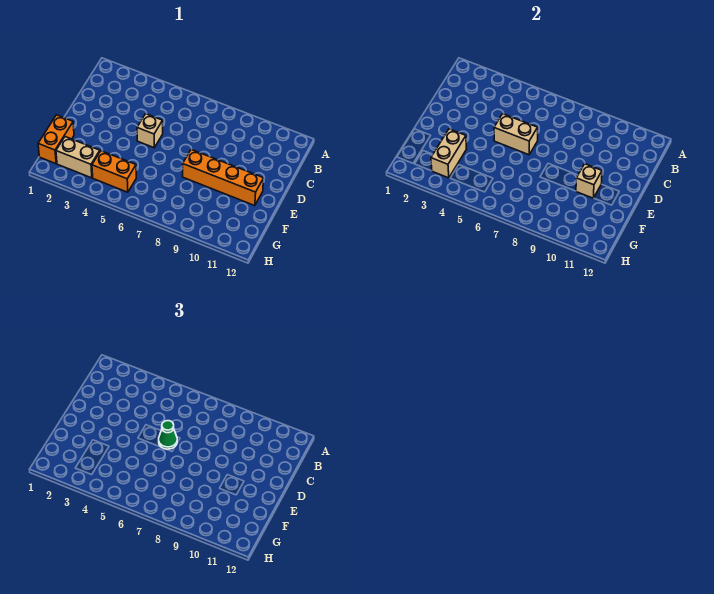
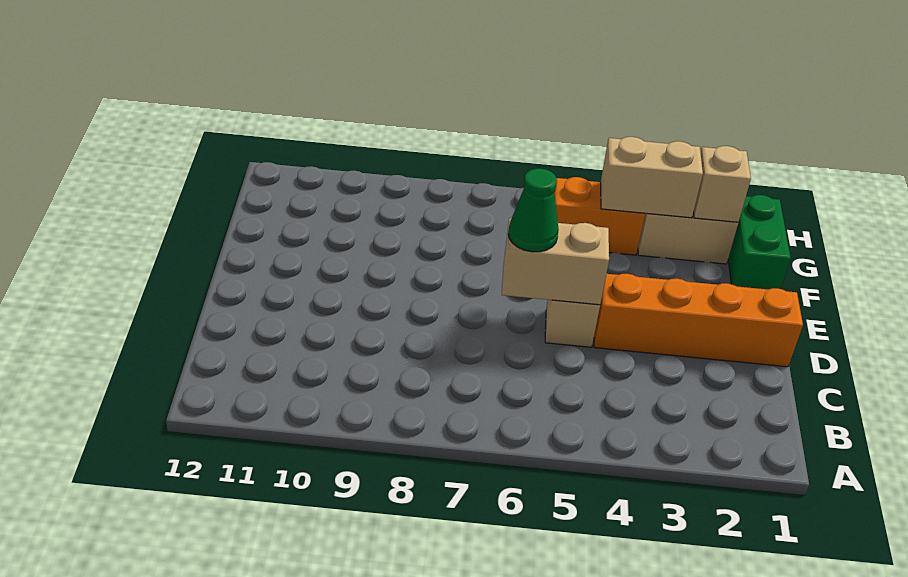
orange brick E8:E11 level 1 -> orange brick D1:D4 level 1
tan brick E10 level 2 -> tan brick G2 level 2
orange brick F1:G1 level 1 -> green brick F1:G1 level 1
tan brick F3:G3 level 2 -> tan brick G3:G4 level 2

